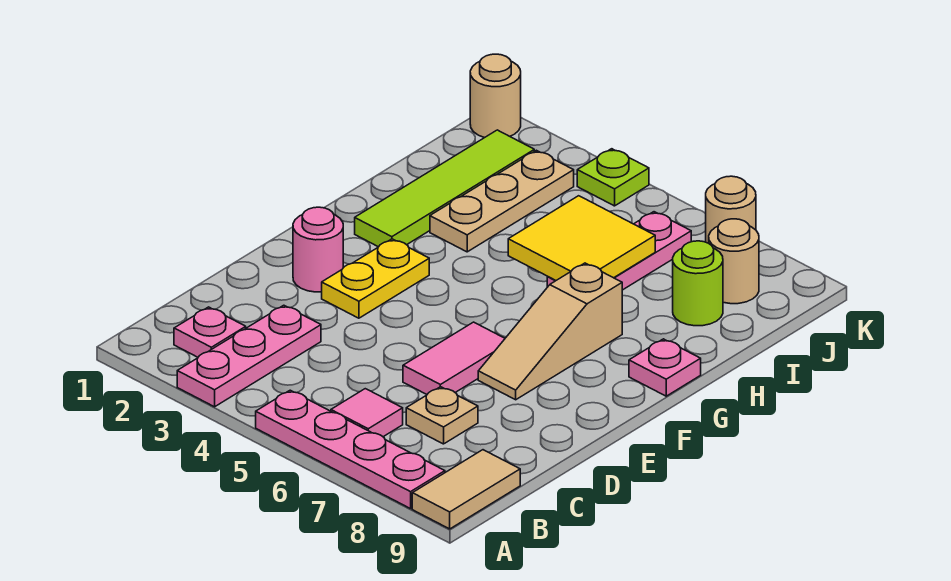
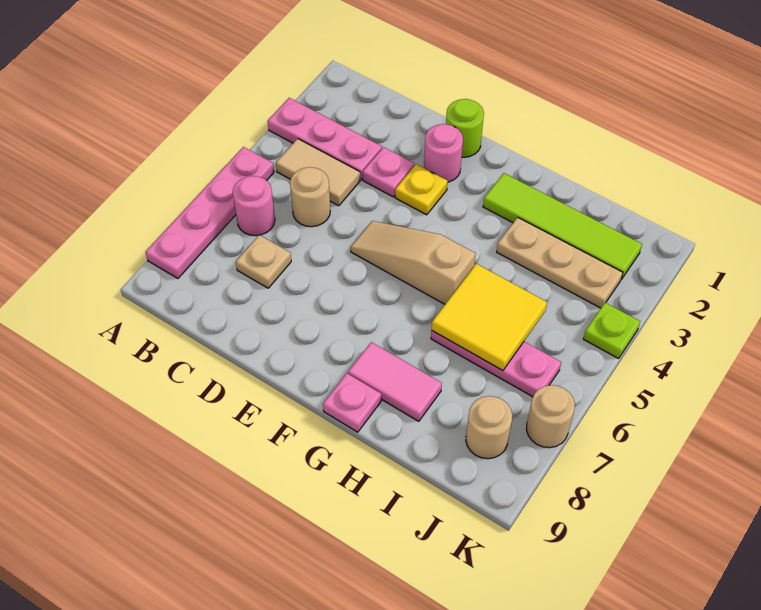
tan tile A9:B9 level 1 -> tan tile B4:C4 level 1
pink plate B2 level 1 -> pink plate D3 level 1
pink tile B6 level 1 -> pink round brick B6 level 1
pink tile D6:E6 level 1 -> pink tile G8:H8 level 1
yellow plate E3:F3 level 1 -> yellow plate E3 level 1
tan slope E7:G7 level 1 top G -> tan slope E5:G5 level 1 top G
lime round brick I8 level 1 -> lime round brick E1 level 1
tan round brick K1 level 1 -> tan round brick C5 level 1

